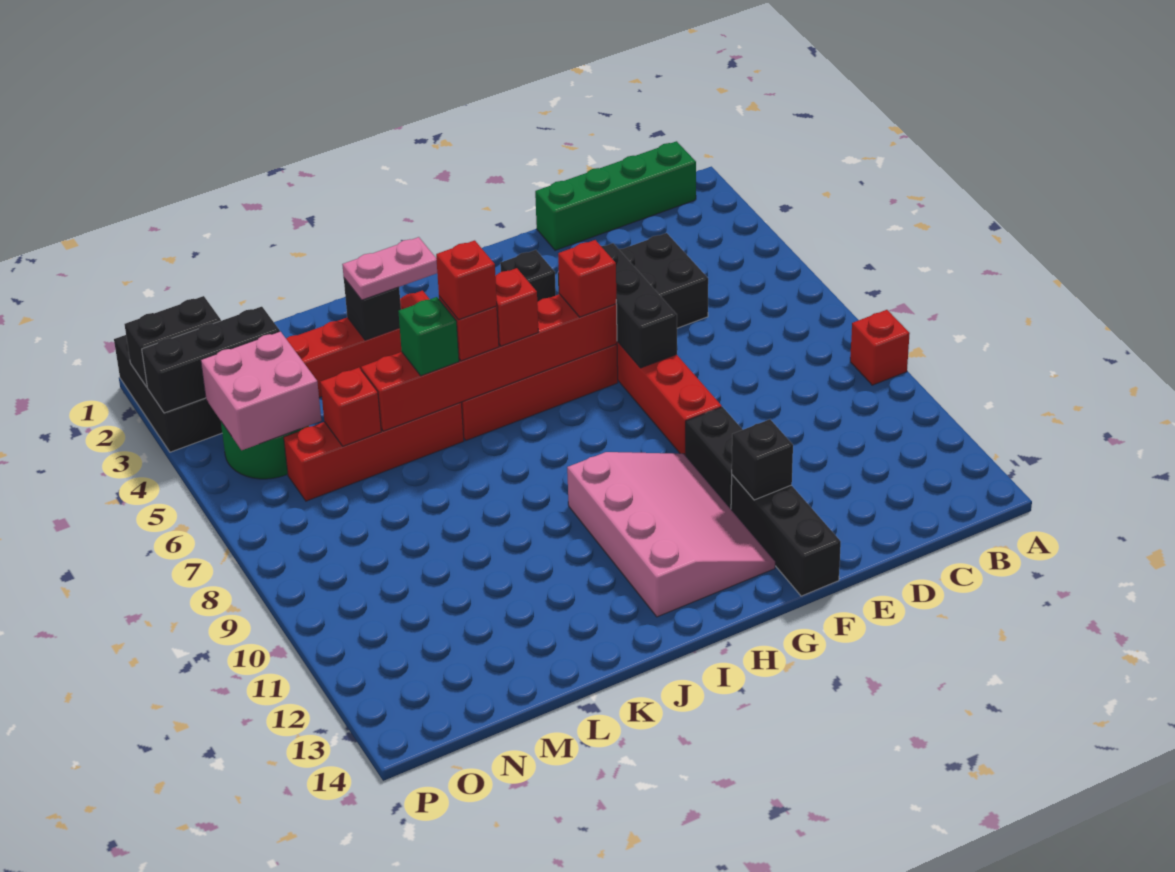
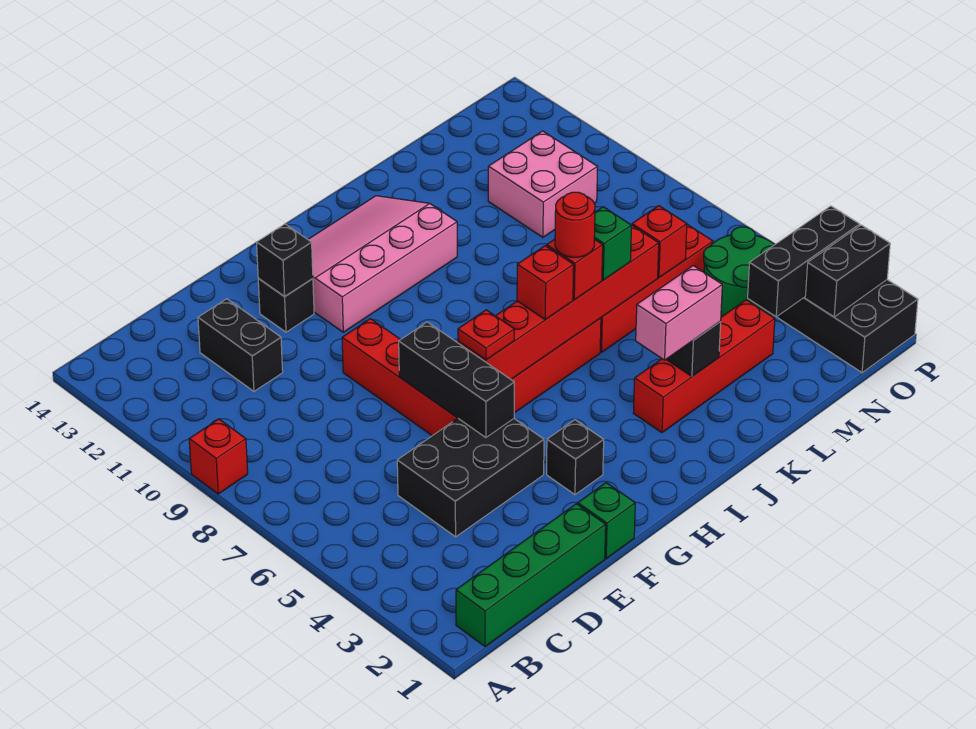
none -> green brick F1 level 1
black brick F10:F11 level 1 -> black brick D11:D12 level 1
black brick F12:F14 level 1 -> black brick F12 level 1
red brick G6 level 3 -> red plate G6 level 3
pink slope G10:I13 level 1 top I -> pink slope G11:J13 level 1 top 11
pink plate J3:K3 level 3 -> pink brick J3:K3 level 3
red brick J6 level 4 -> red round brick J6 level 4
pink brick N4:O5 level 2 -> pink brick M10:N11 level 1

